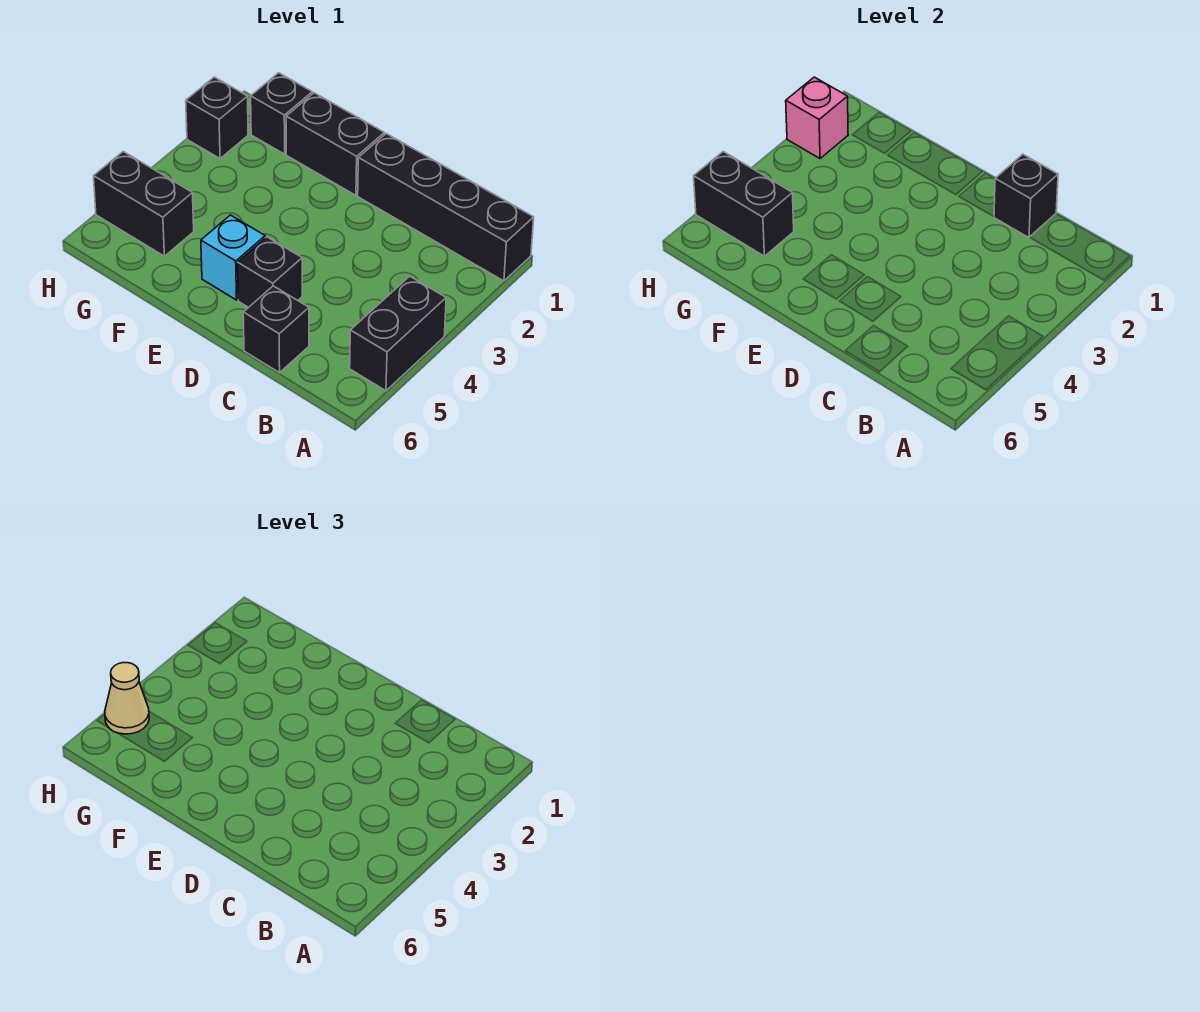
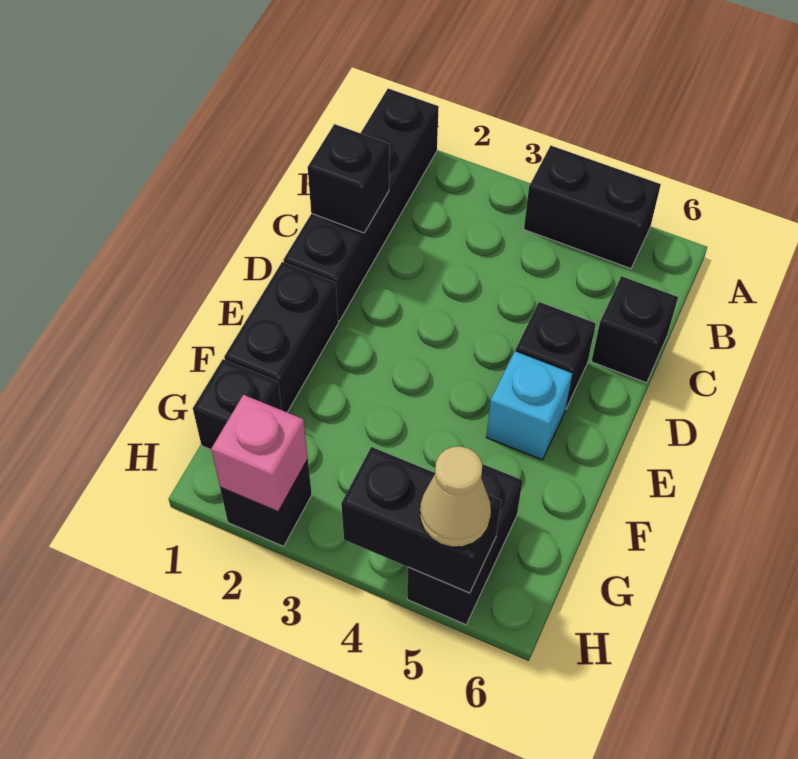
black brick G5:H5 level 2 -> black brick H4:H5 level 2

